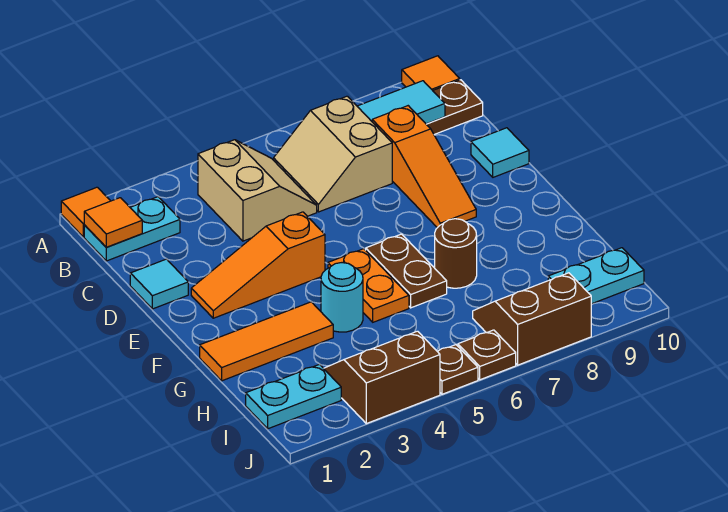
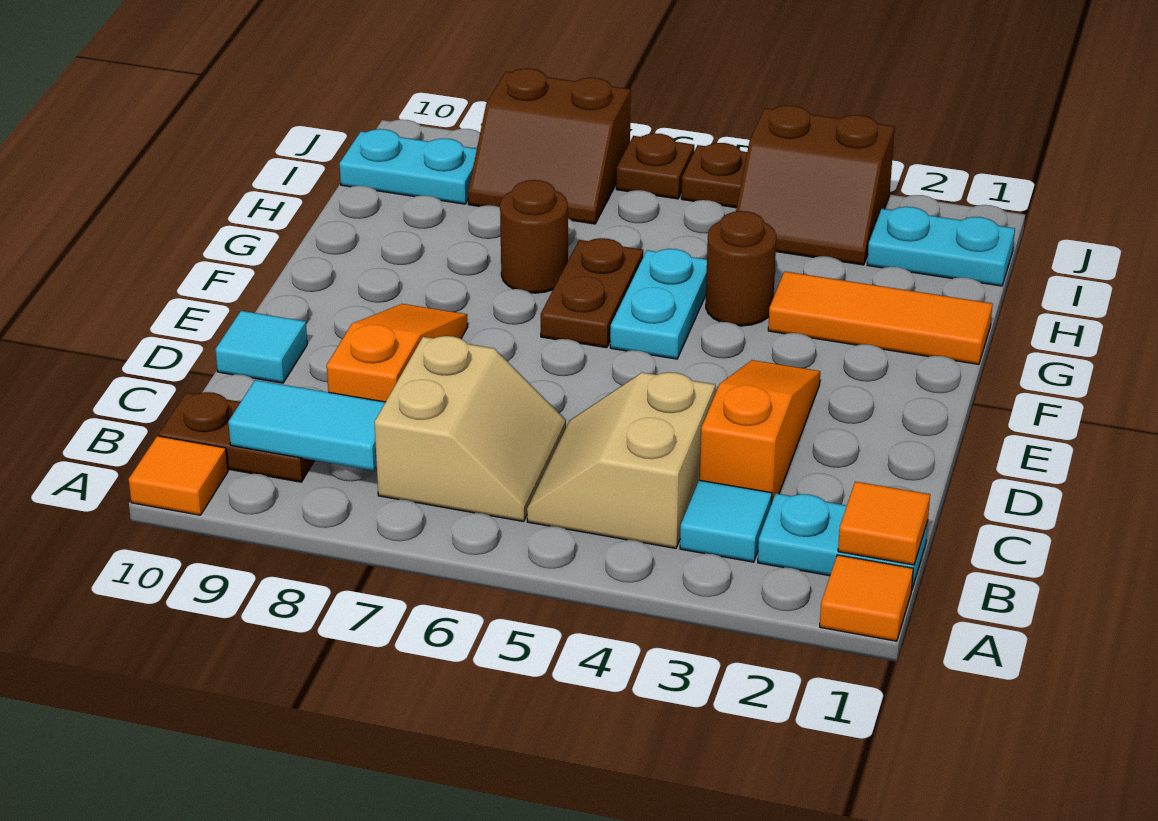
cyan tile D1 level 1 -> cyan tile B3 level 1
orange slope E2:E4 level 1 top 4 -> orange slope C3:E3 level 1 top C
orange plate F5:G5 level 1 -> cyan plate F5:G5 level 1
cyan round brick G4 level 1 -> brown round brick G4 level 1

